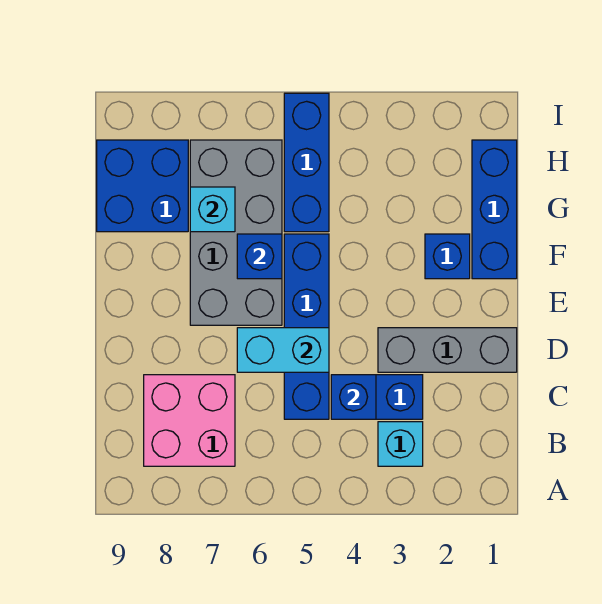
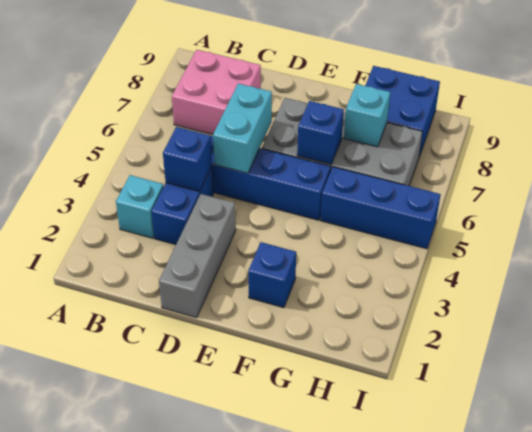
blue brick F1:H1 level 1 -> none

